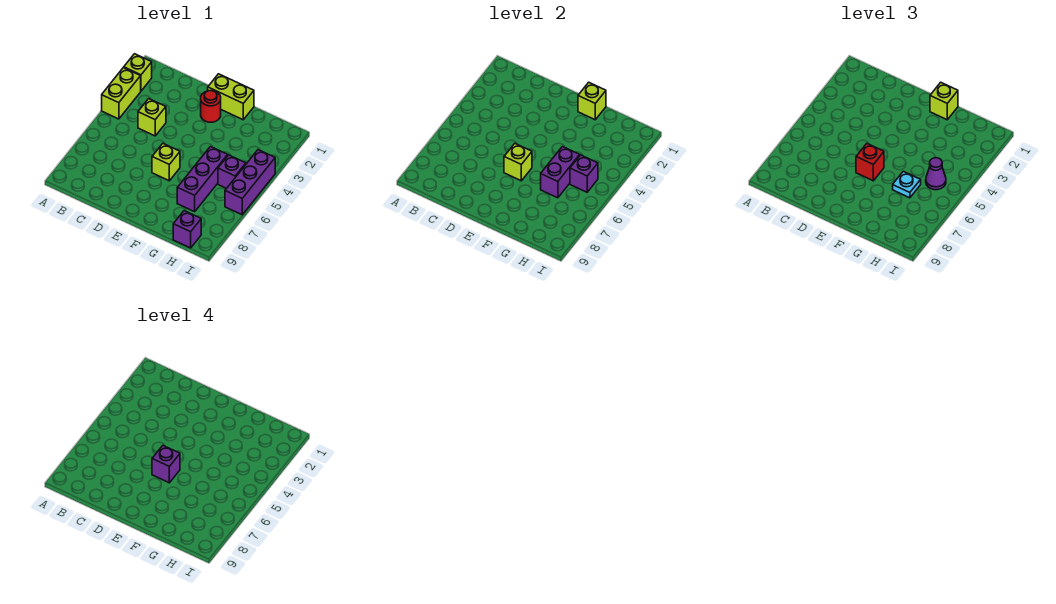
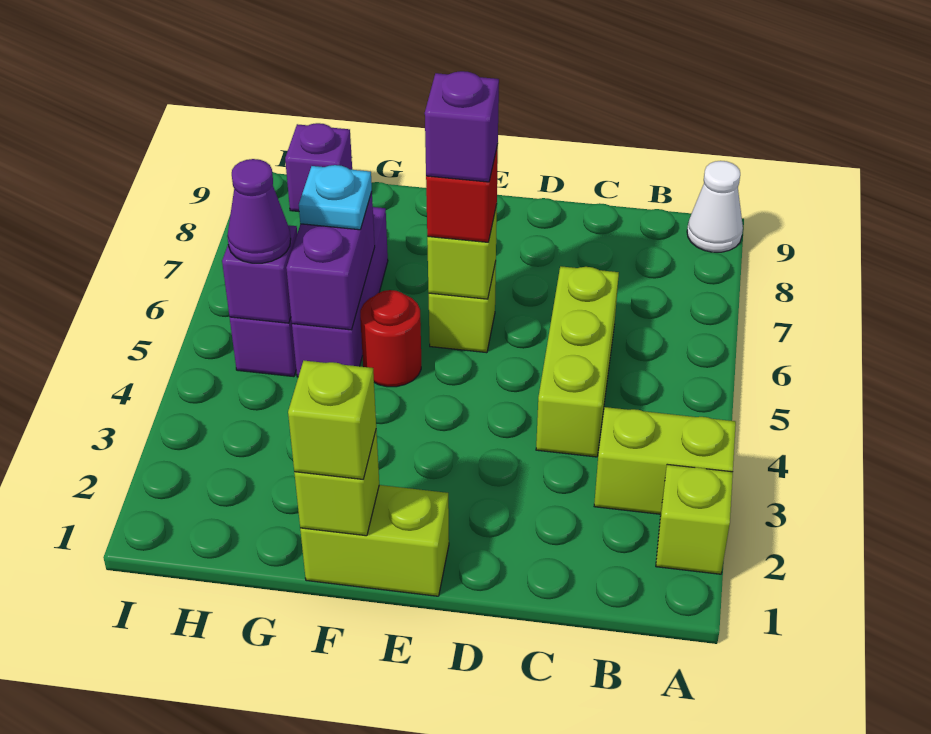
lime brick A3:A4 level 1 -> lime brick A3:B3 level 1
none -> white cone A9 level 1
lime brick C4 level 1 -> lime brick C4:C6 level 1
red round brick E2 level 1 -> red round brick F5 level 1
purple brick I4:I6 level 1 -> none

